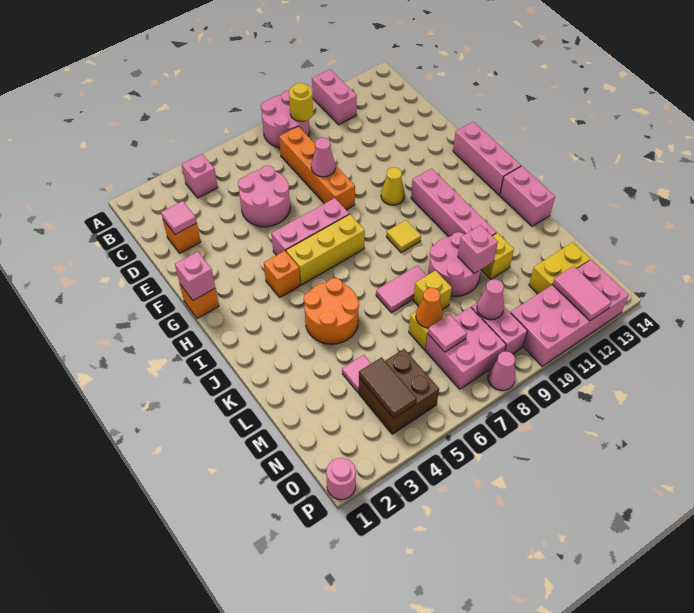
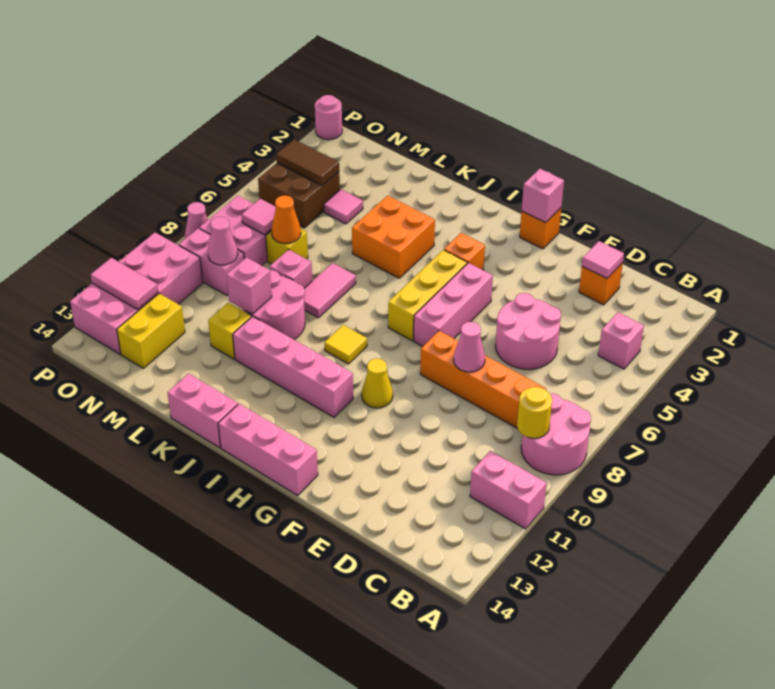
orange round brick J4:K5 level 1 -> orange brick J4:K5 level 1
yellow brick L8 level 1 -> pink brick L8 level 1

